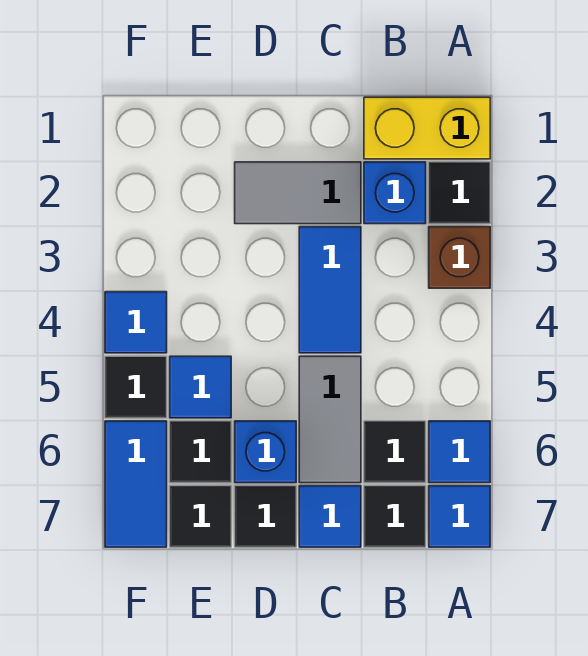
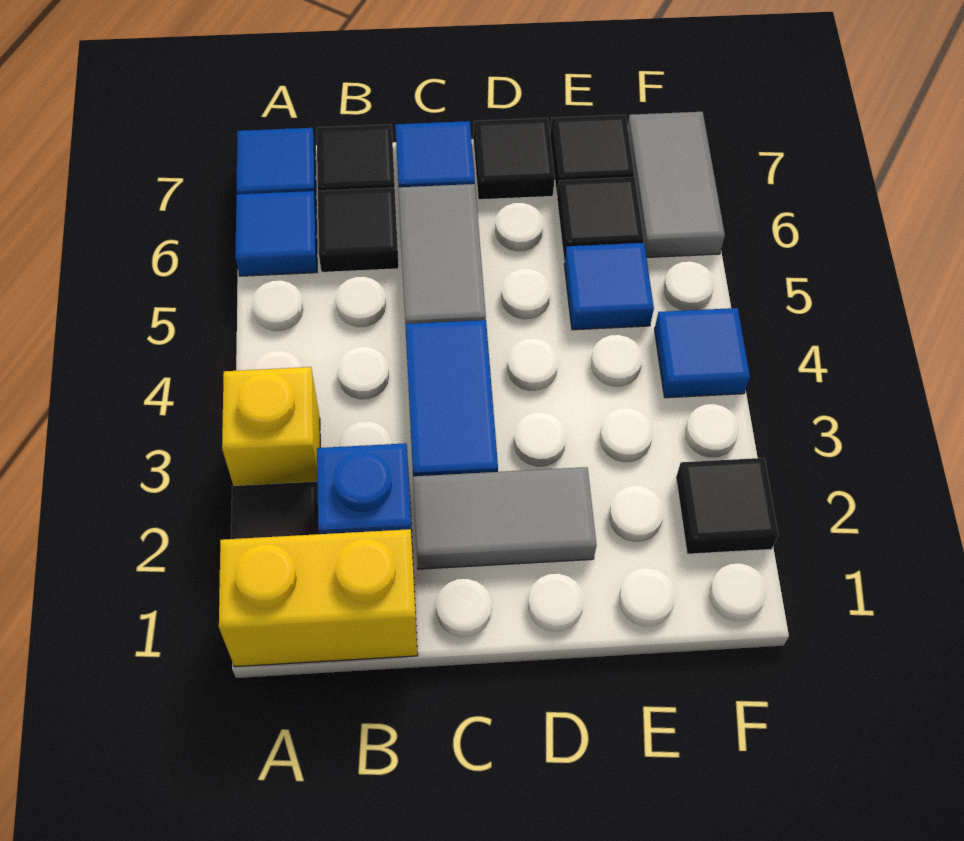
brown brick A3 level 1 -> yellow brick A3 level 1
blue brick D6 level 1 -> none
black tile F5 level 1 -> black tile F2 level 1
blue tile F6:F7 level 1 -> grey tile F6:F7 level 1

